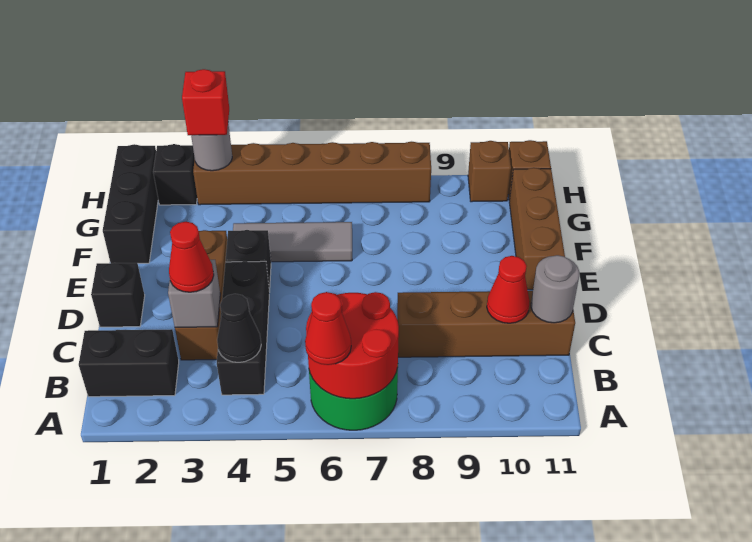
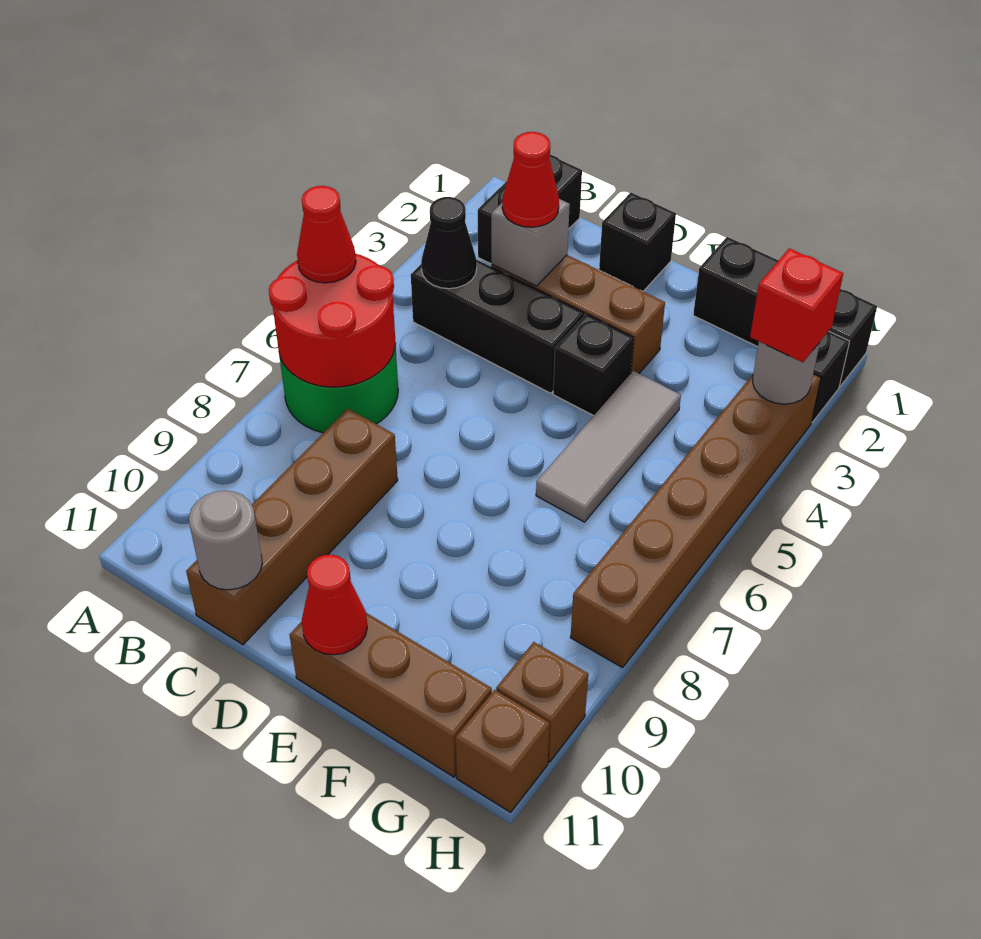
red cone C10 level 2 -> red cone E11 level 2

